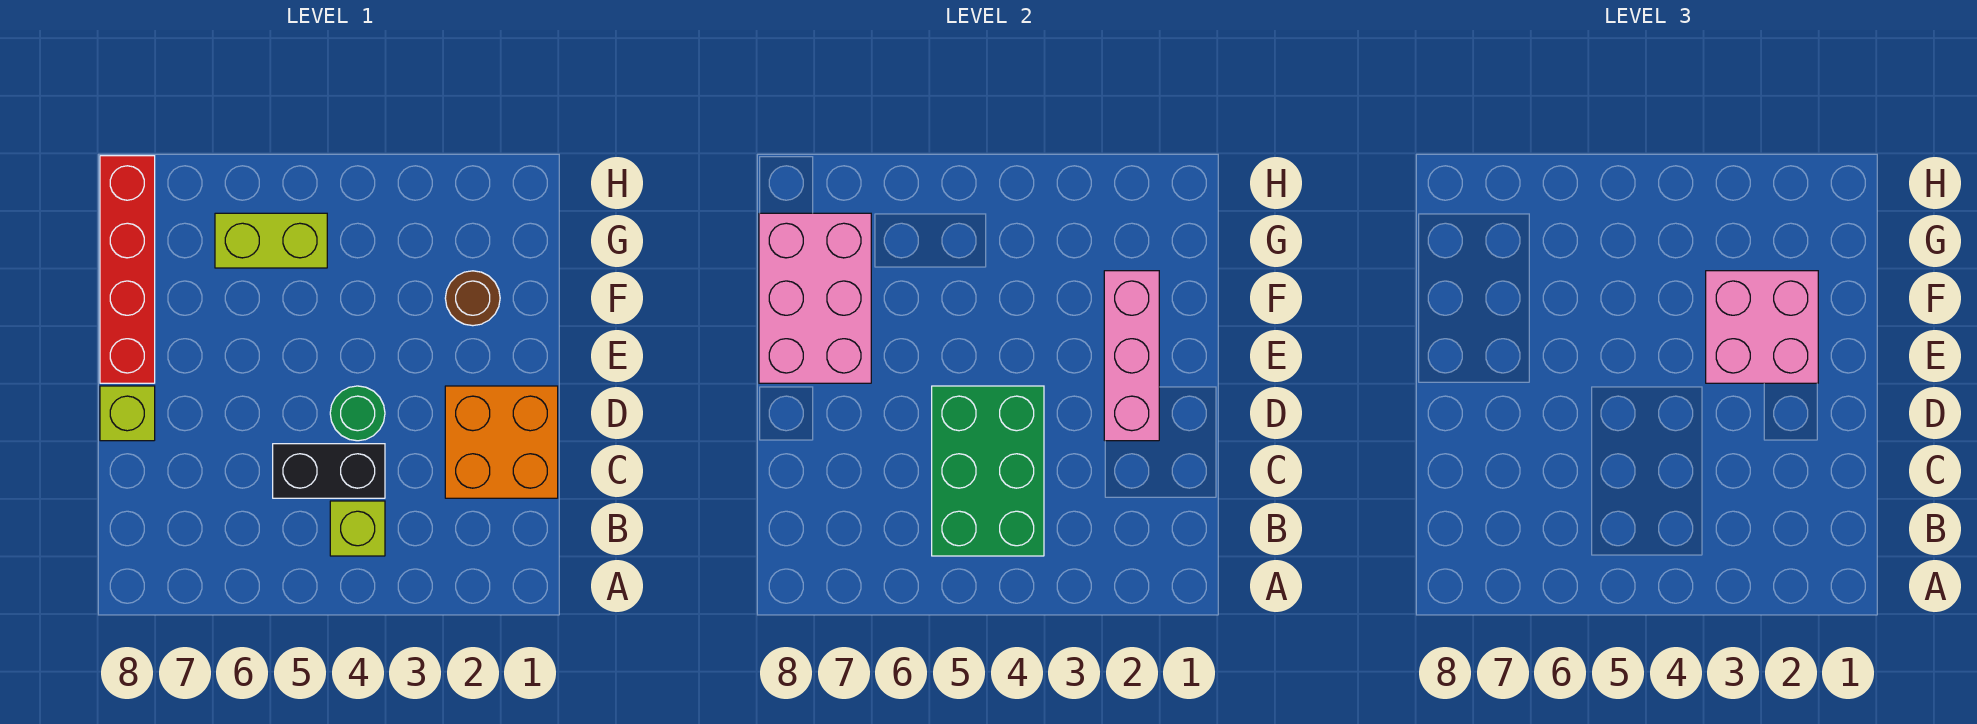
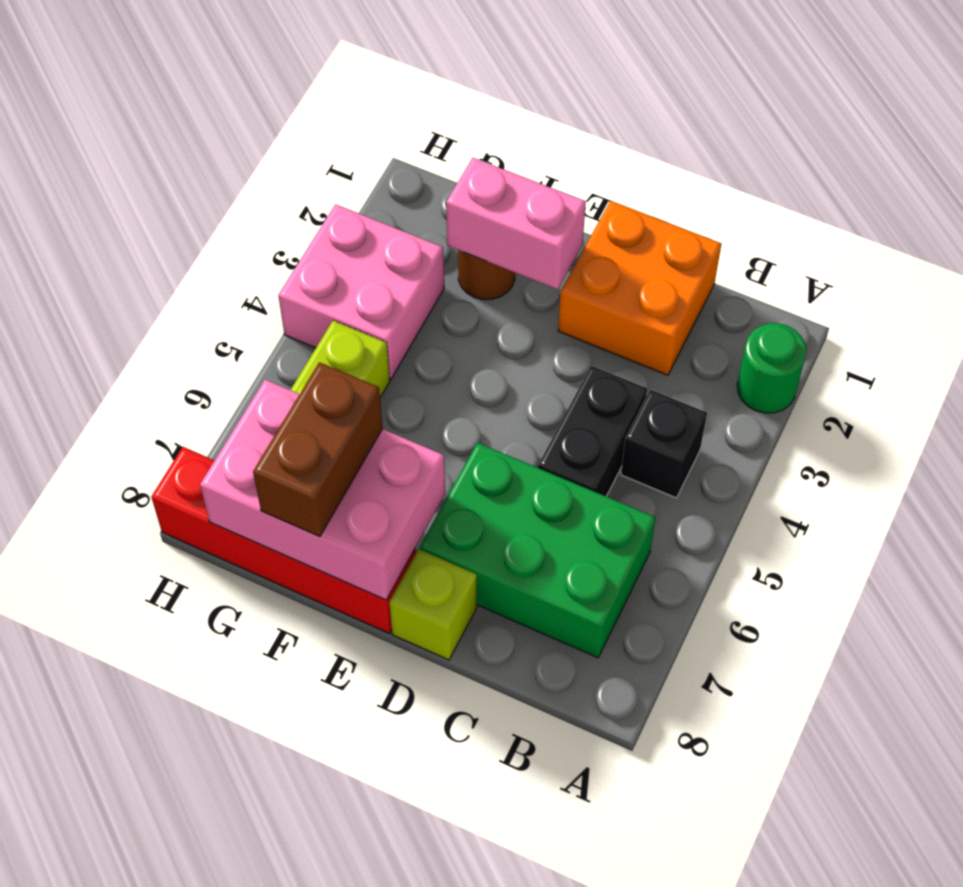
lime brick B4 level 1 -> black brick B4 level 1
green brick B4:D5 level 2 -> green brick B6:D7 level 1
pink brick D2:F2 level 2 -> pink brick E2:F2 level 2
green round brick D4 level 1 -> green round brick A2 level 1
pink brick E2:F3 level 3 -> pink brick G3:H4 level 1
none -> brown brick F7:F8 level 3

